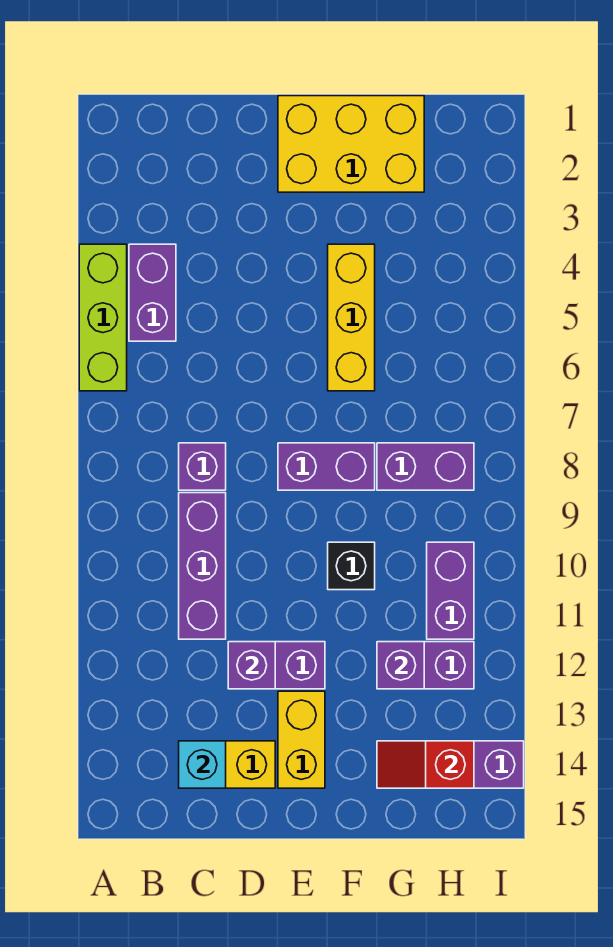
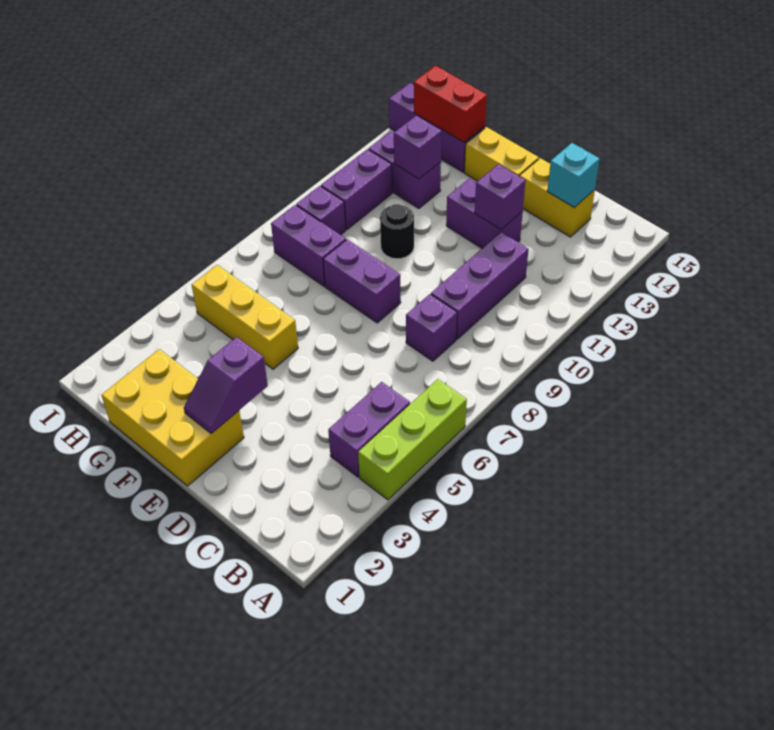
none -> purple slope E2:E3 level 2 top 3
yellow brick E13:E14 level 1 -> yellow brick E14:F14 level 1
yellow brick F4:F6 level 1 -> yellow brick F5:H5 level 1
black brick F10 level 1 -> black round brick F10 level 1
red slope G14:H14 level 2 top H -> red brick G14:H14 level 2
none -> purple brick H9 level 1

